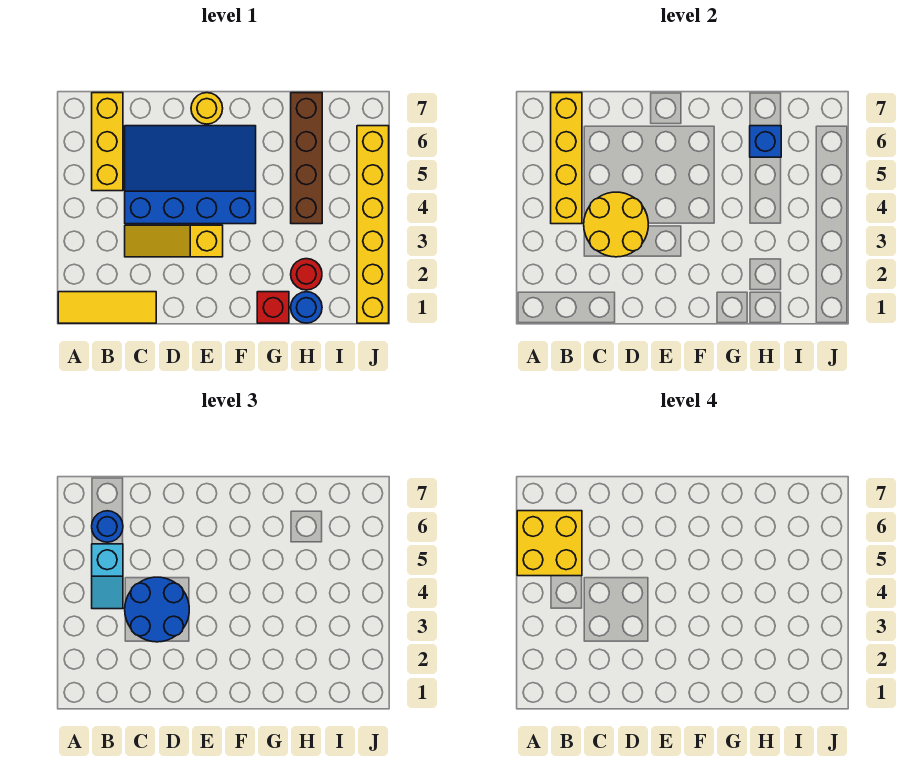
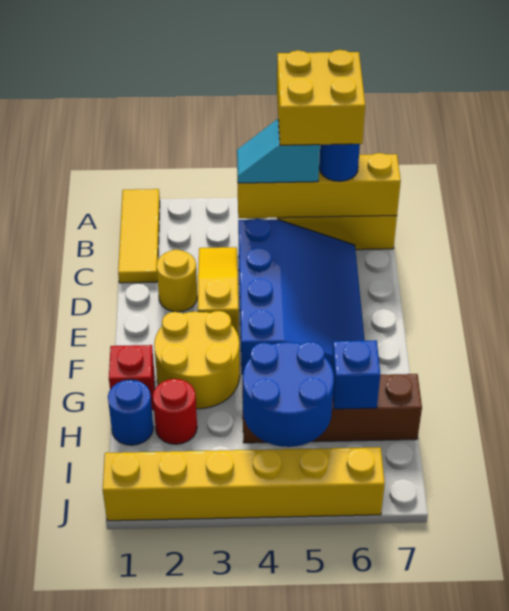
yellow round brick C3:D4 level 2 -> yellow round brick F2:G3 level 1
blue round brick C3:D4 level 3 -> blue round brick H4:I5 level 2
yellow round brick E7 level 1 -> yellow round brick D2 level 1

